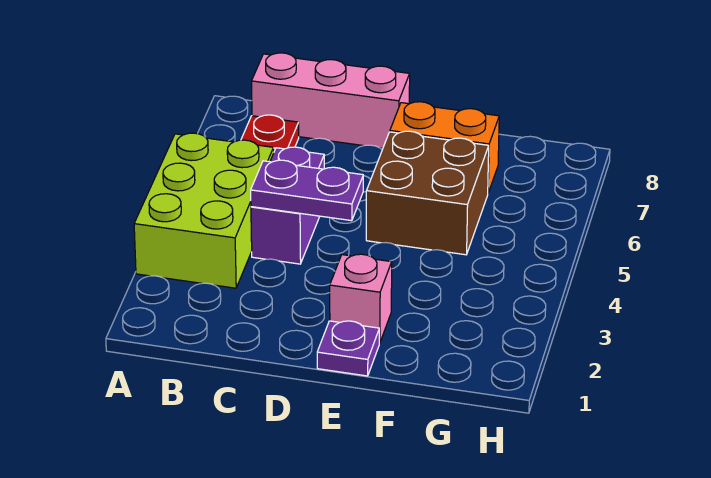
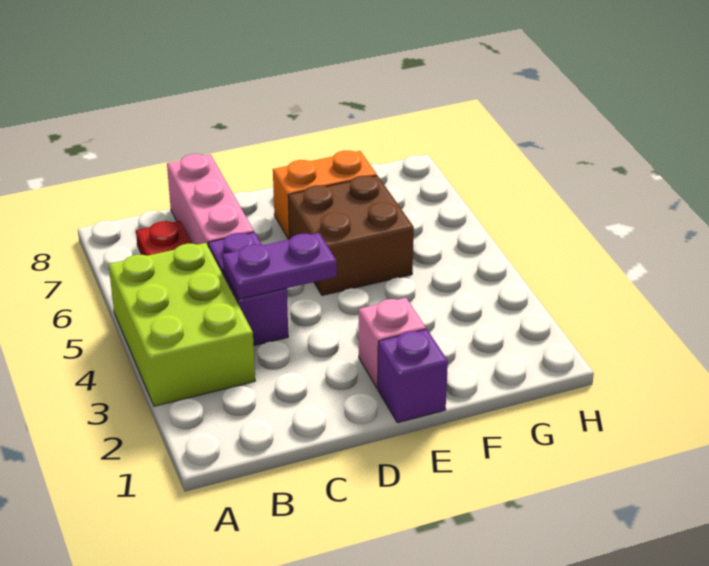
pink brick B8:D8 level 1 -> pink brick C6:C8 level 1
purple plate E1 level 1 -> purple brick E1 level 1

